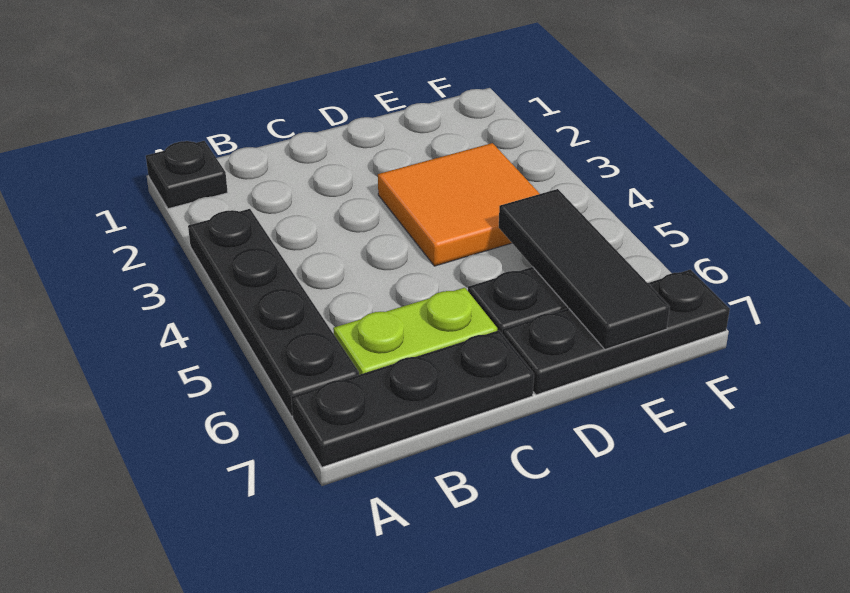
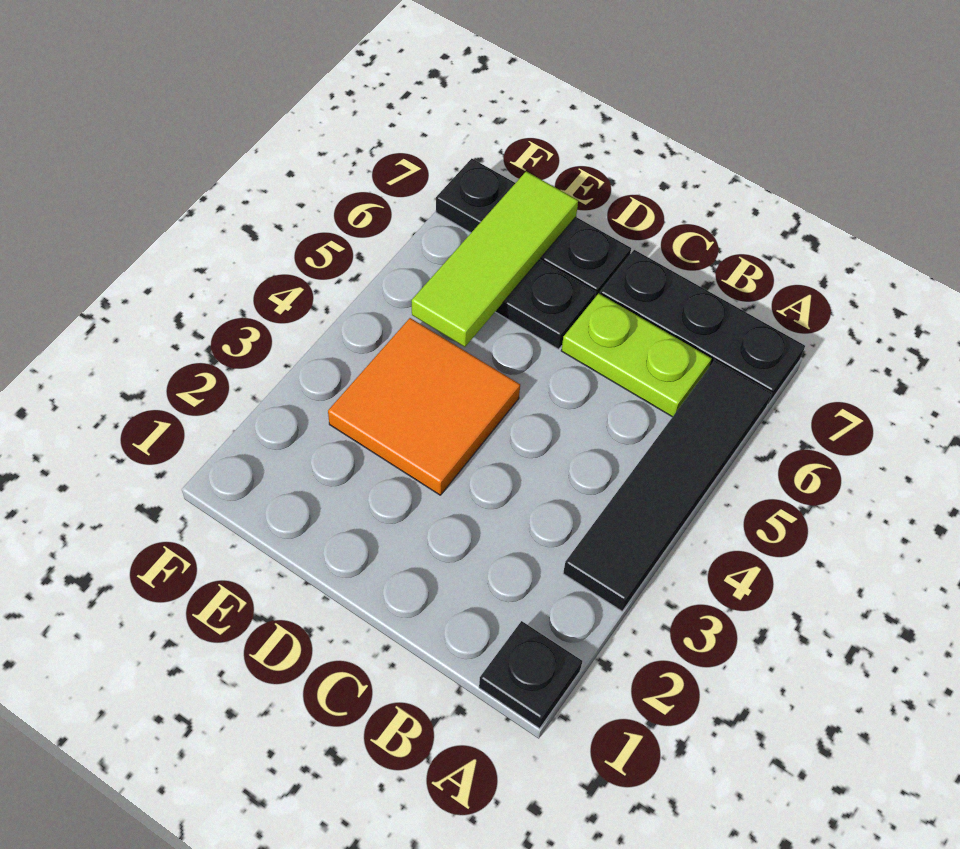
black plate A3:A6 level 1 -> black tile A3:A6 level 1
black tile E5:E7 level 2 -> lime tile E5:E7 level 2

